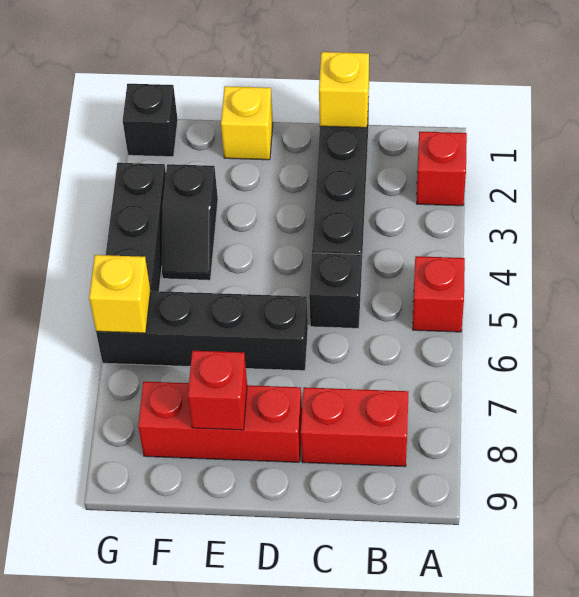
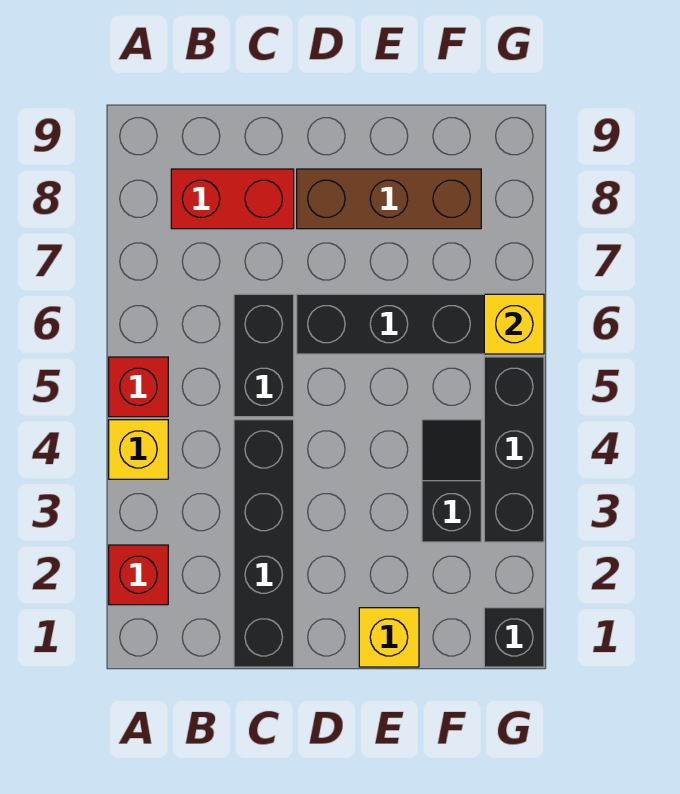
yellow brick C1 level 2 -> yellow brick A4 level 1
black brick C5 level 1 -> black brick C5:C6 level 1
red brick D8:F8 level 1 -> brown brick D8:F8 level 1
red brick E8 level 2 -> none

